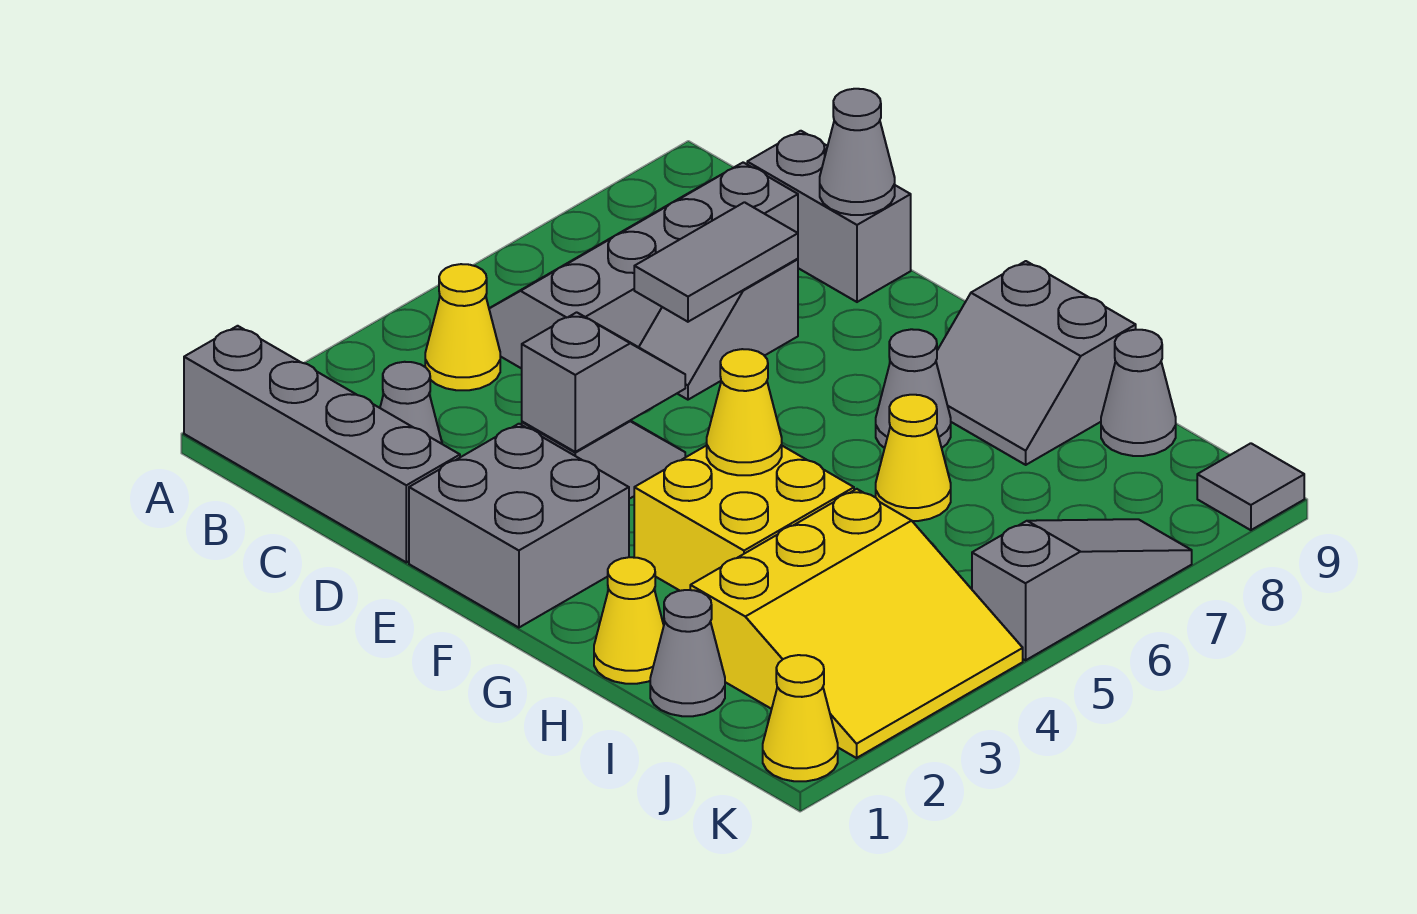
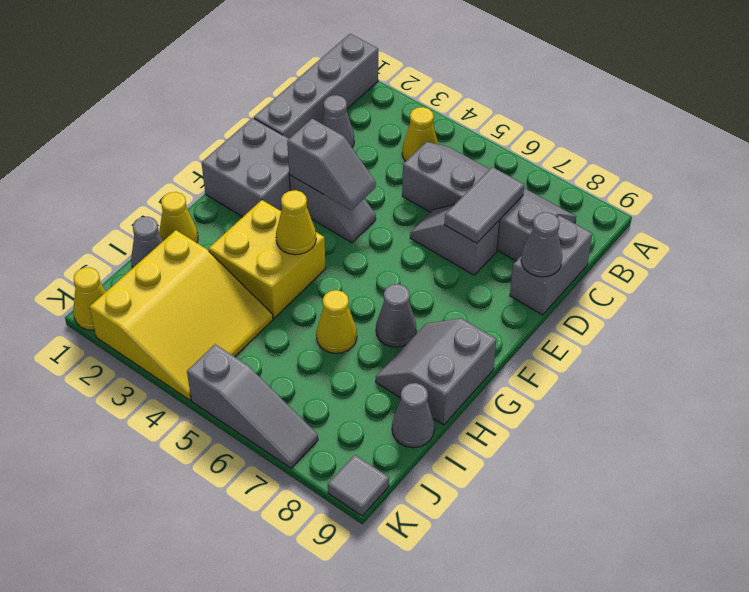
grey tile D6:D7 level 2 -> grey tile C7:D7 level 2
yellow slope I2:K4 level 1 top I -> yellow slope I2:K4 level 1 top 2

